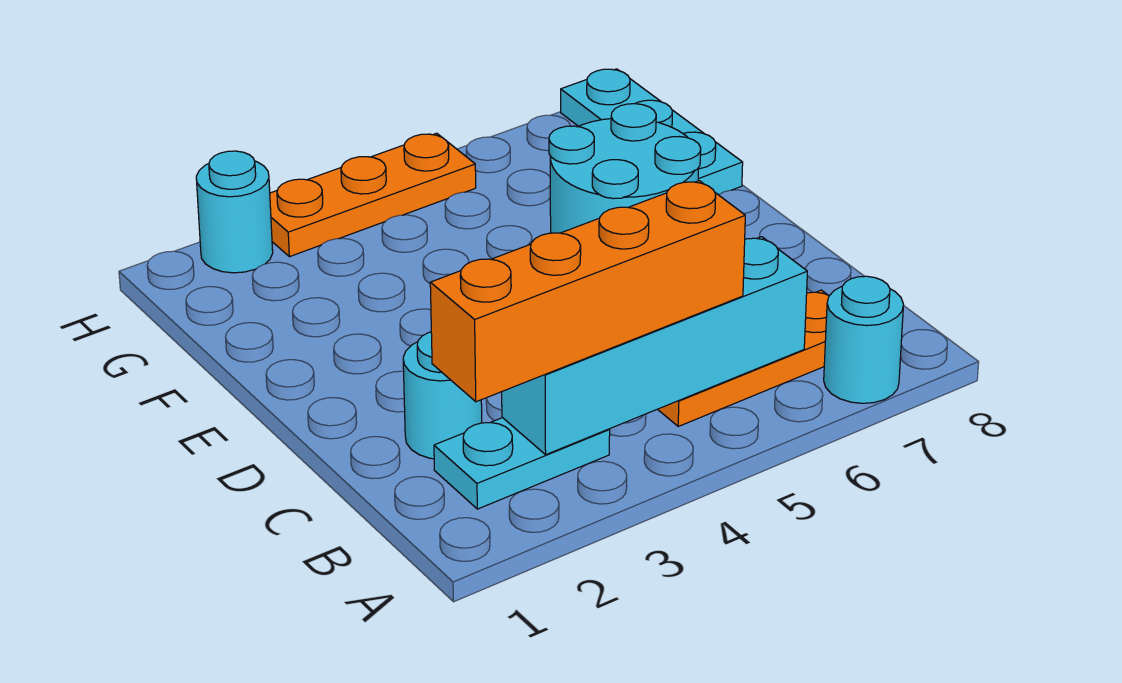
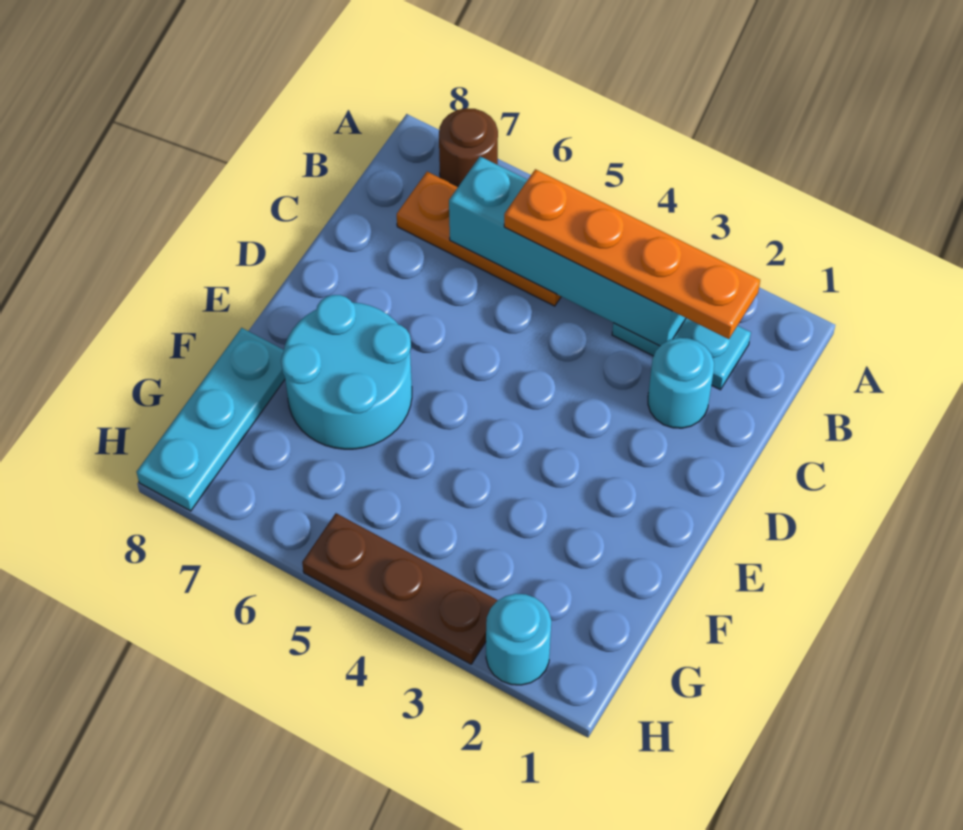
cyan round brick A7 level 1 -> brown round brick A7 level 1
orange brick B2:B5 level 3 -> orange plate B2:B5 level 3
orange plate H3:H5 level 1 -> brown plate H3:H5 level 1

